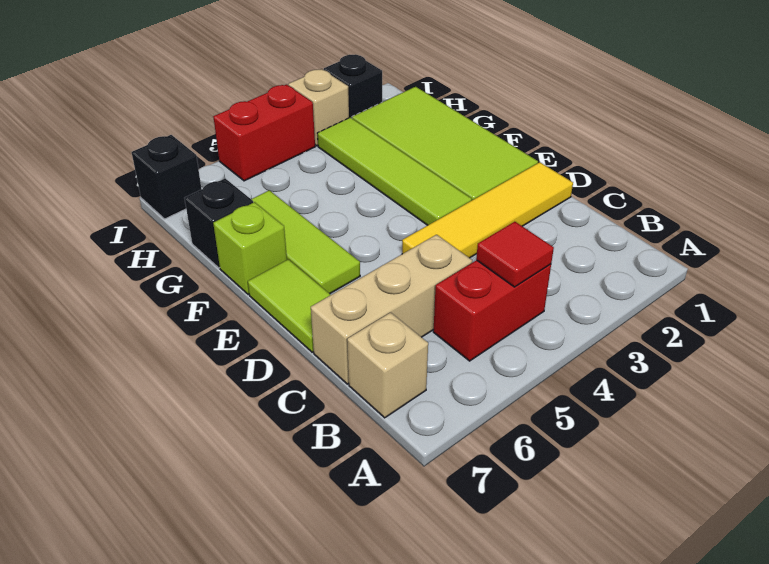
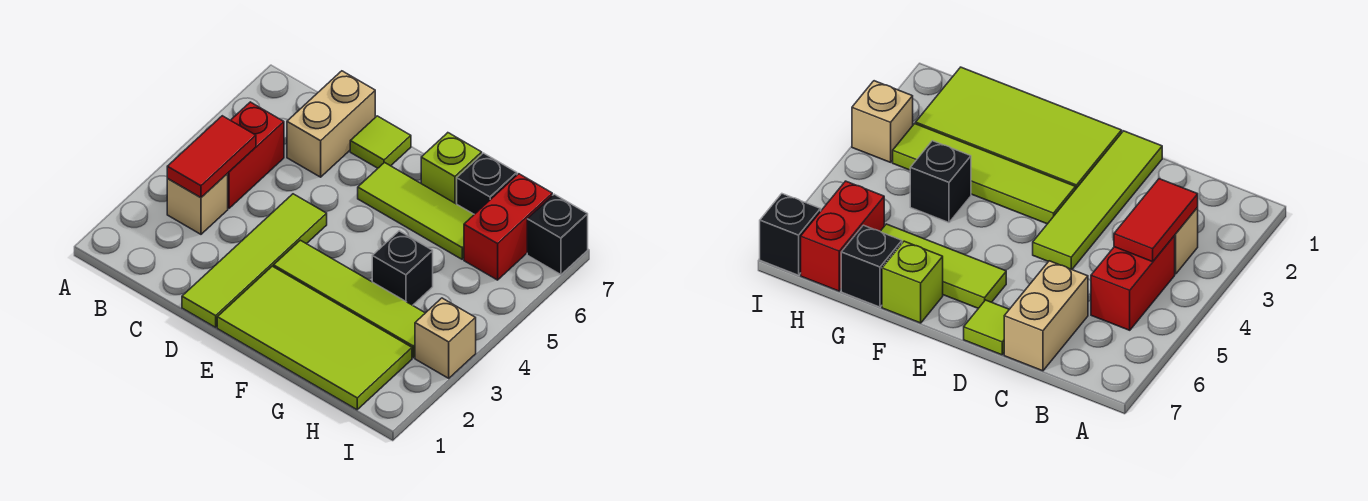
red tile B4 level 2 -> red tile B3:B4 level 2
tan brick B7 level 1 -> tan brick B3 level 1
tan brick C5:C7 level 1 -> tan brick C6:C7 level 1
yellow tile D1:D4 level 1 -> lime tile D1:D4 level 1
lime tile D7:E7 level 1 -> lime tile D7 level 1
black brick I2 level 1 -> black brick G4 level 1
red brick I4:I5 level 1 -> red brick H6:H7 level 1

